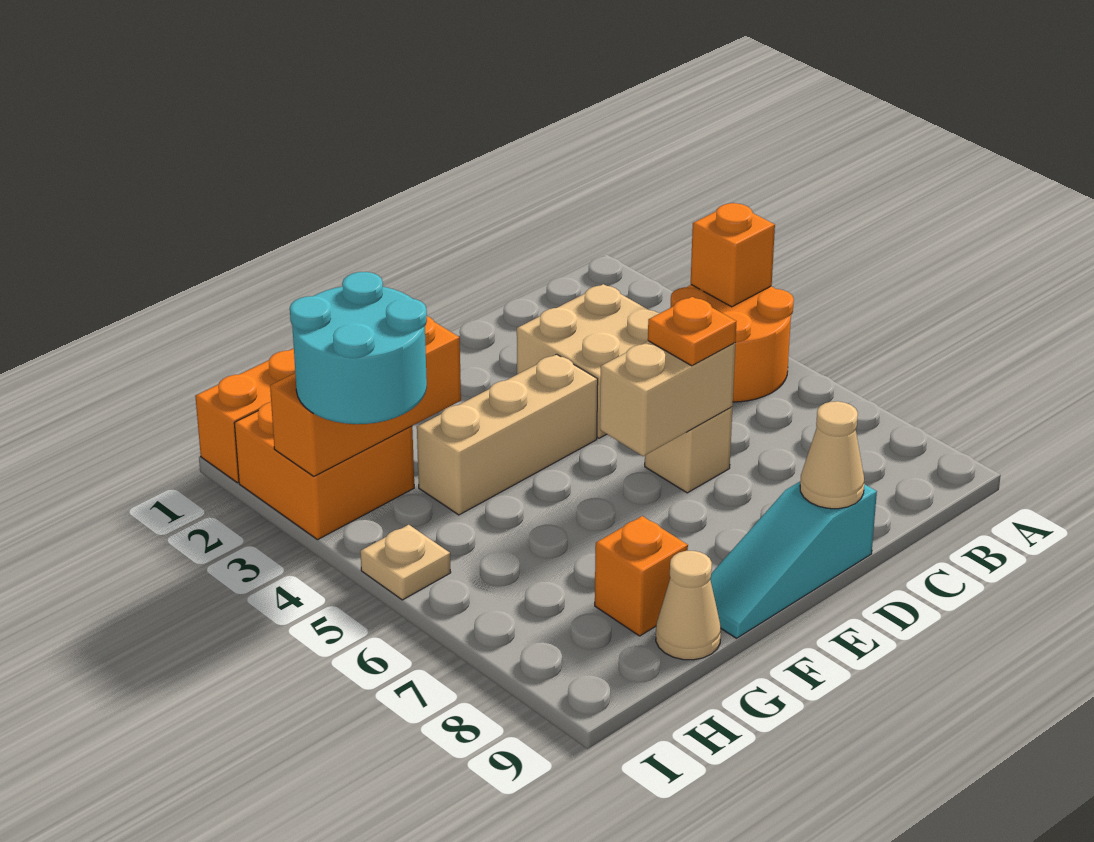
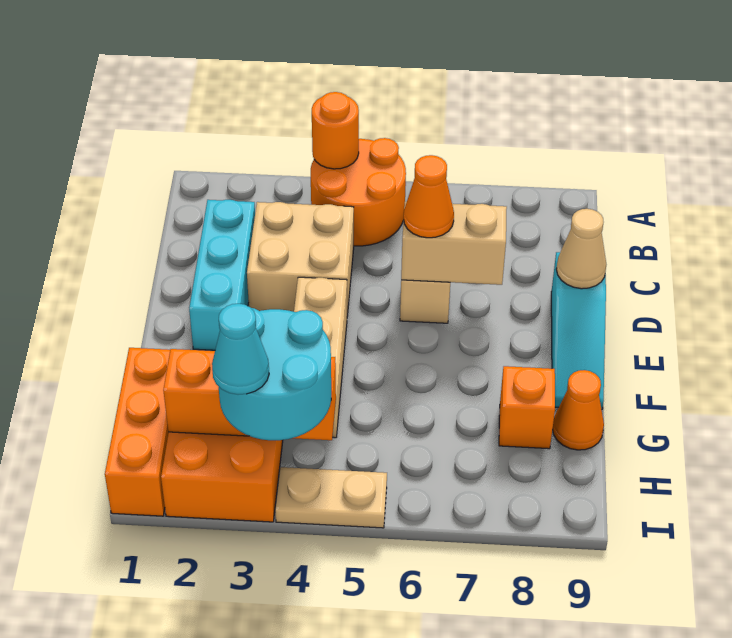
orange brick A4 level 2 -> orange round brick A4 level 2
none -> cyan brick C2:E2 level 1
tan brick D6:E6 level 2 -> tan brick D6:D7 level 2
orange plate D6 level 3 -> orange cone D6 level 3
orange brick G3:I3 level 2 -> orange brick H2:H4 level 2
tan cone G9 level 1 -> orange cone G9 level 1
none -> cyan cone I3 level 4
tan plate I5 level 1 -> tan plate I4:I5 level 1

